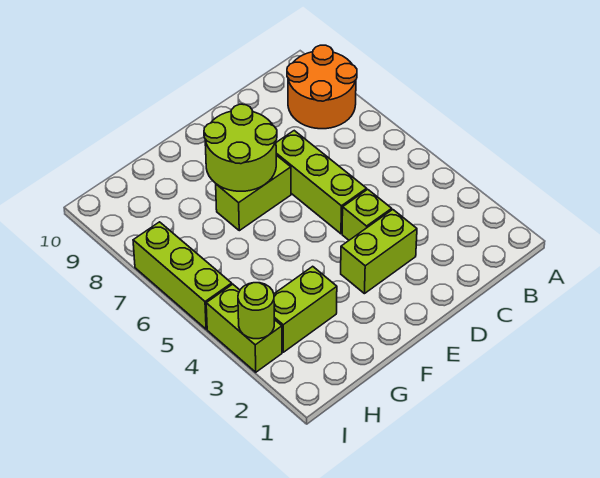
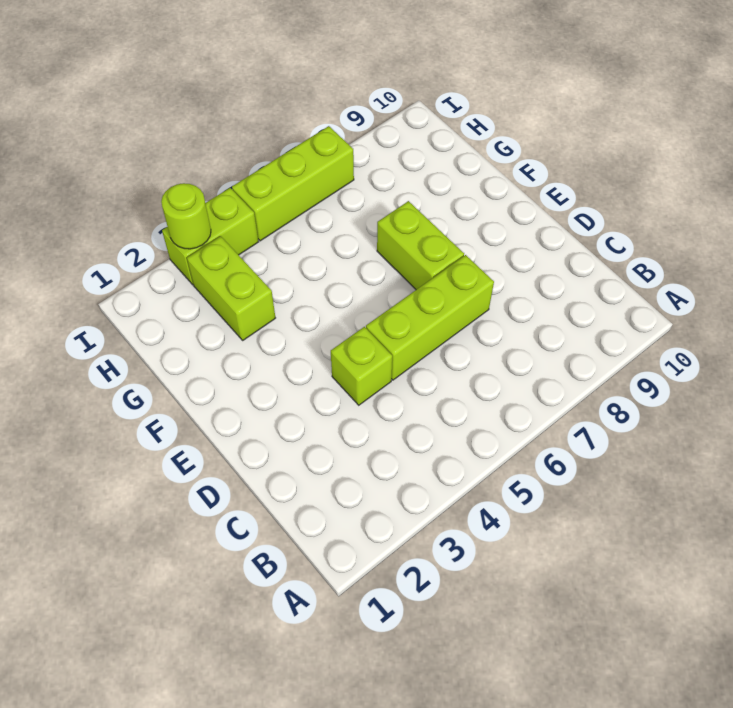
orange round brick A8:B9 level 1 -> none
lime brick D3:E3 level 1 -> none
lime round brick E7:F8 level 2 -> none

